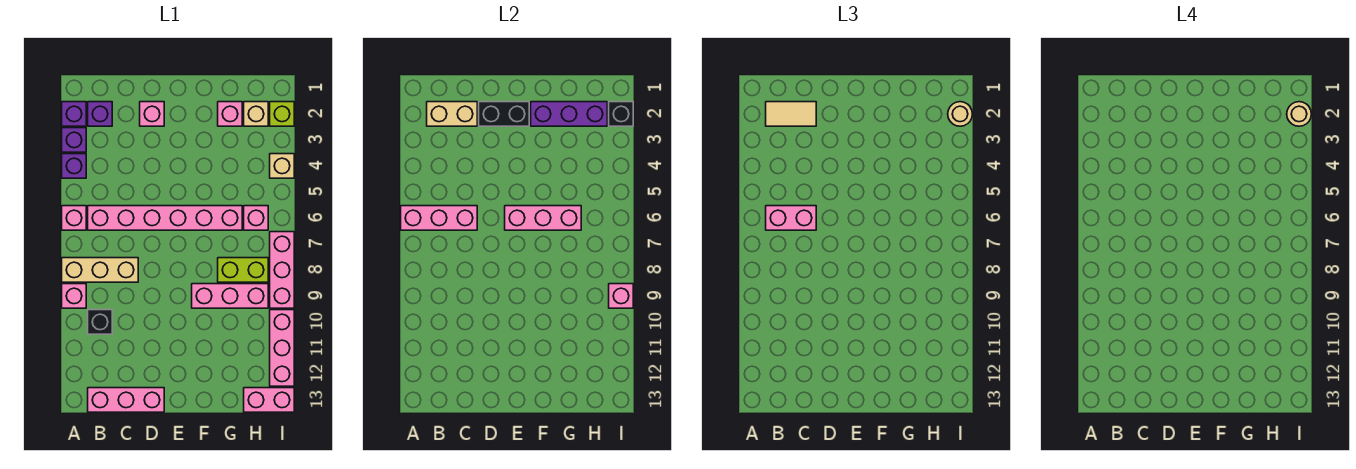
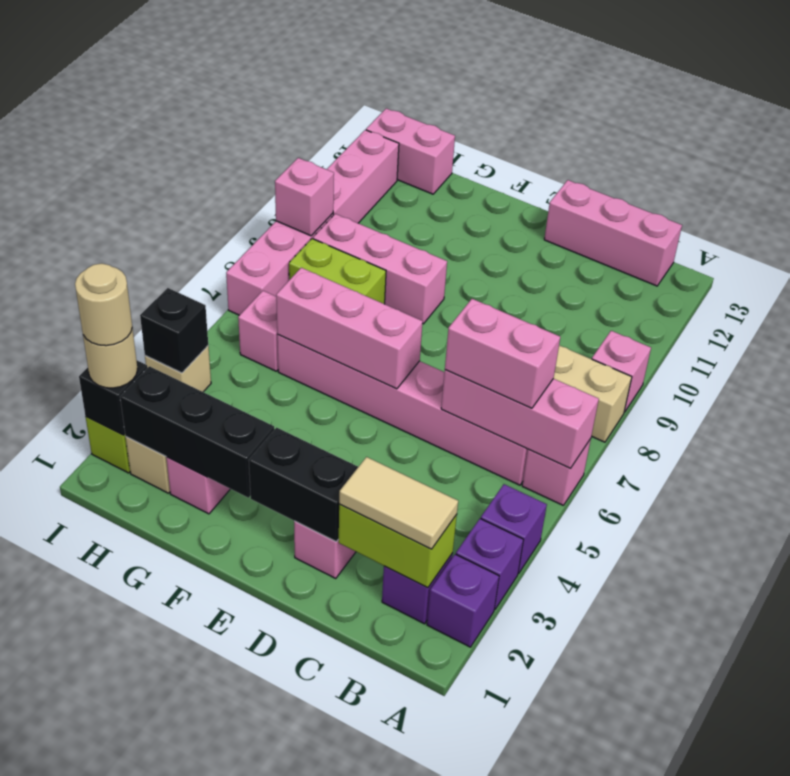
tan brick B2:C2 level 2 -> lime brick B2:C2 level 2
black brick B10 level 1 -> black brick I4 level 2
purple brick F2:H2 level 2 -> black brick F2:H2 level 2

